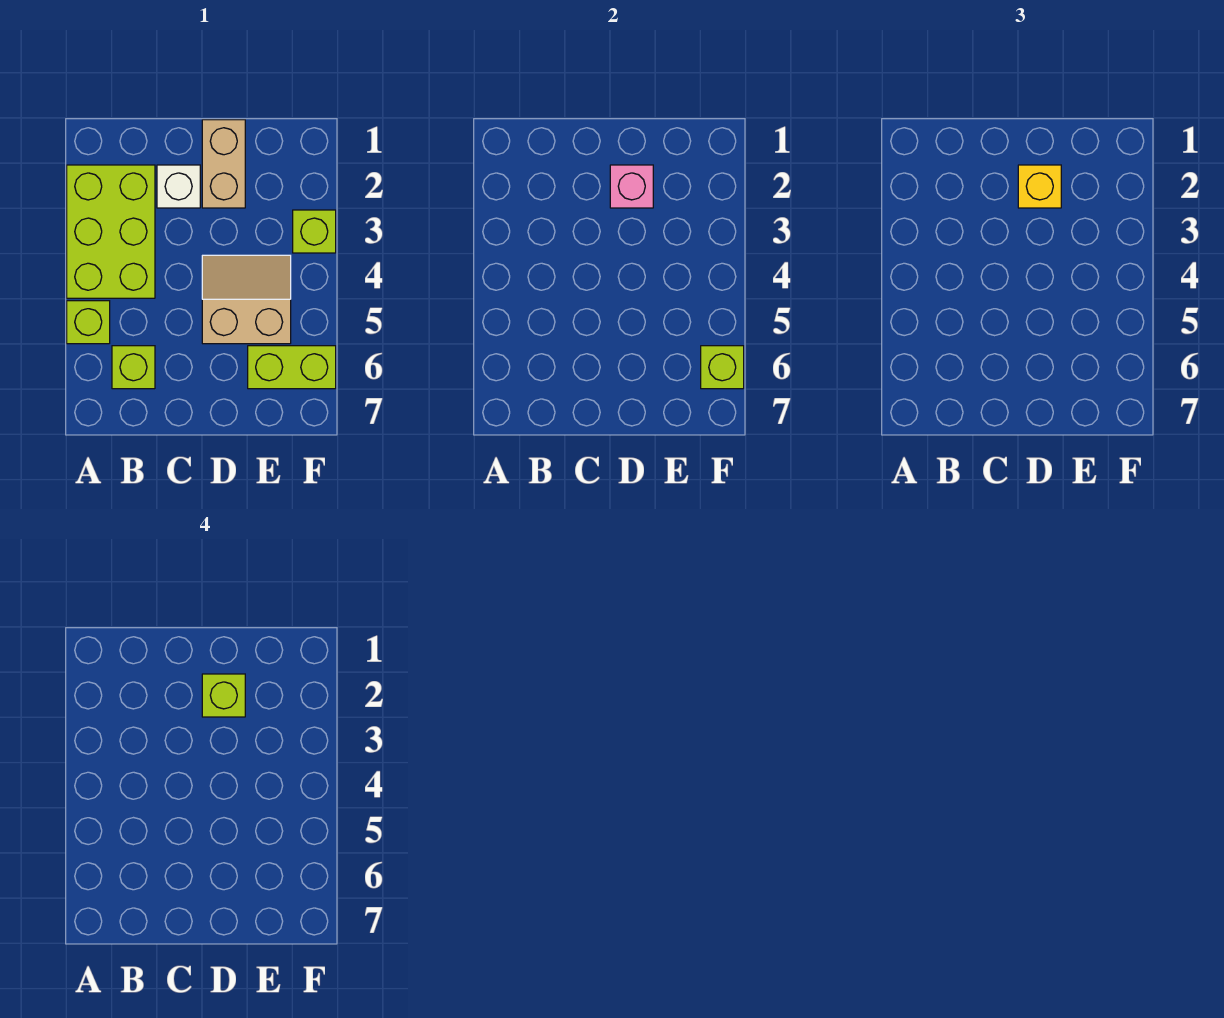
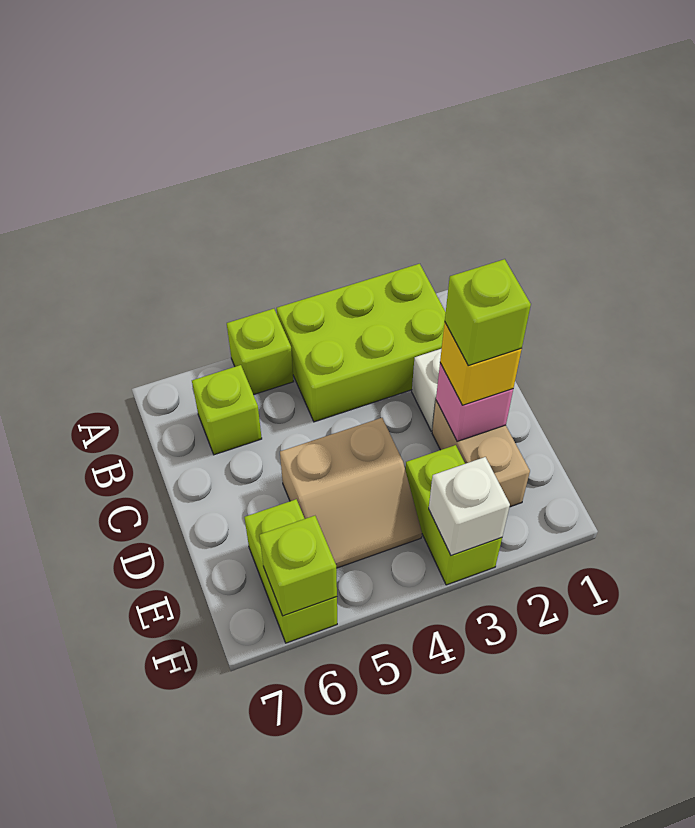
tan brick D1:D2 level 1 -> tan brick D2:E2 level 1
tan slope D4:E5 level 1 top 5 -> tan slope D4:E5 level 1 top D
lime brick F3 level 1 -> lime brick E3:F3 level 1
none -> white brick F3 level 2

